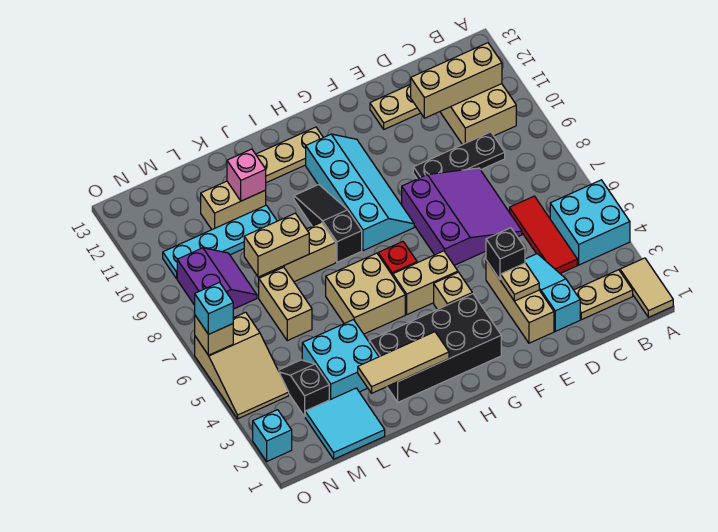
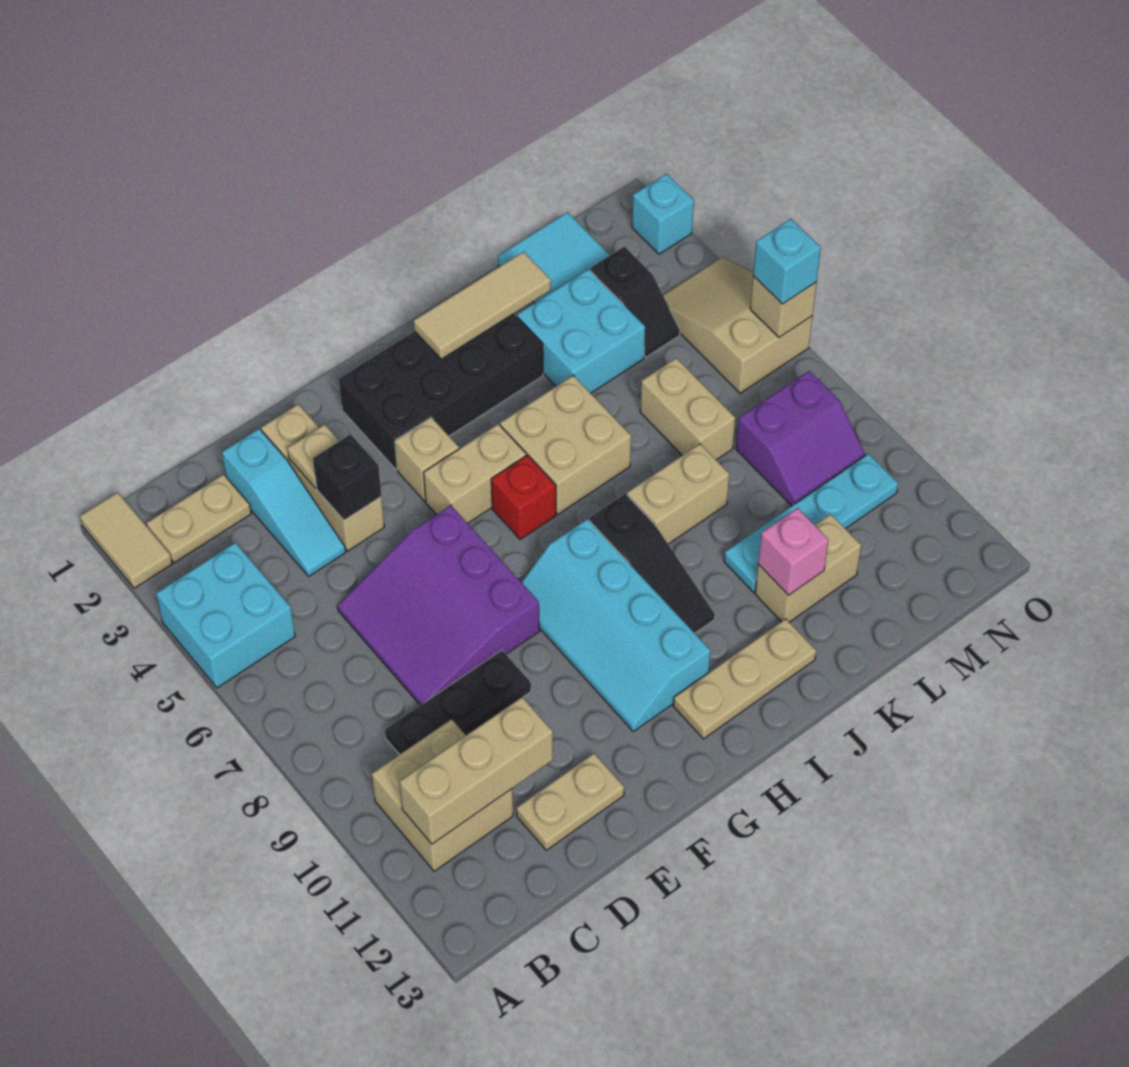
red tile C4:C6 level 1 -> none
tan brick K8:L8 level 2 -> none
purple slope M8:N9 level 1 top N -> purple slope M8:N9 level 1 top 8

